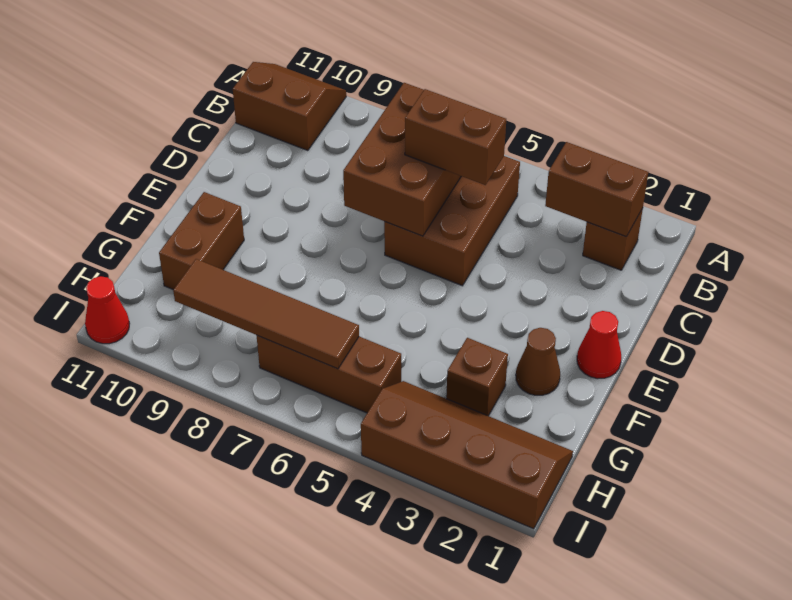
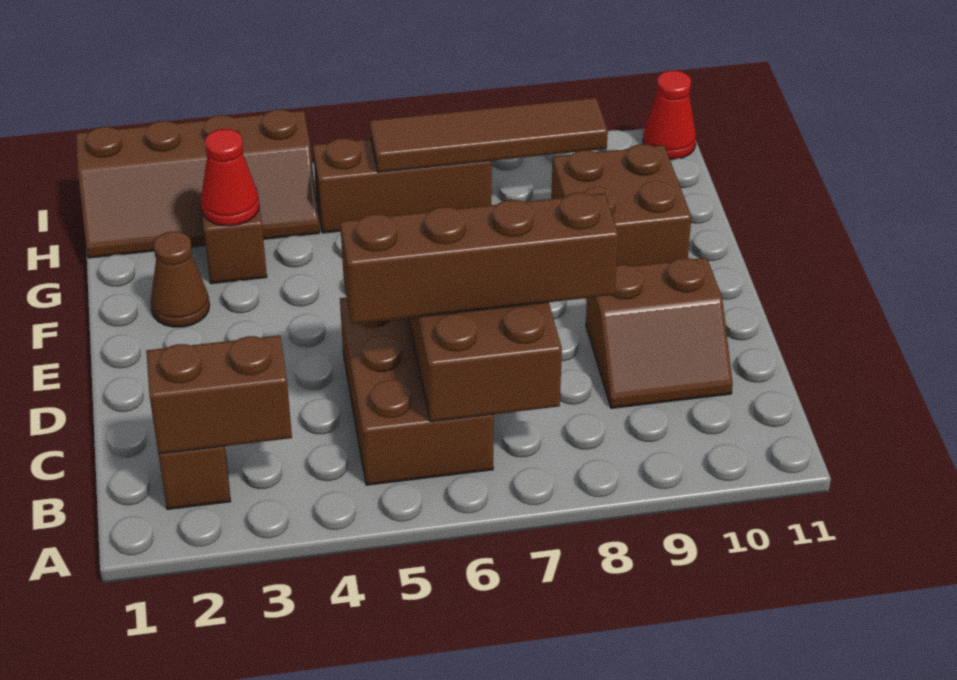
brown slope A10:B11 level 1 top B -> brown slope C9:D10 level 1 top D
brown brick C5:C6 level 3 -> brown brick C5:C8 level 3
red cone E1 level 1 -> red cone G3 level 2
brown brick F10:G10 level 1 -> brown brick F9:G10 level 1

